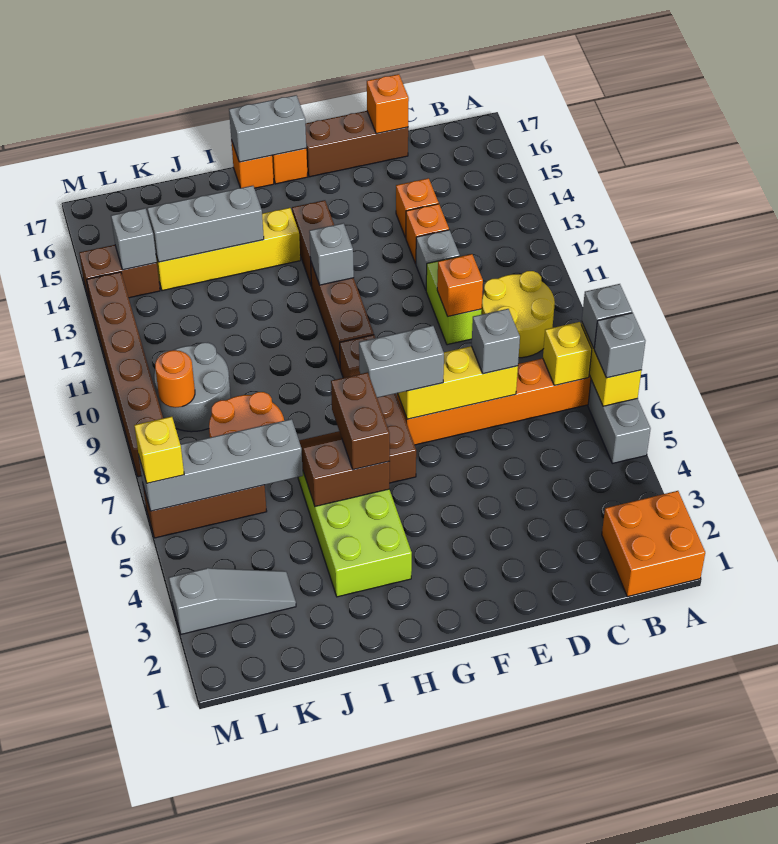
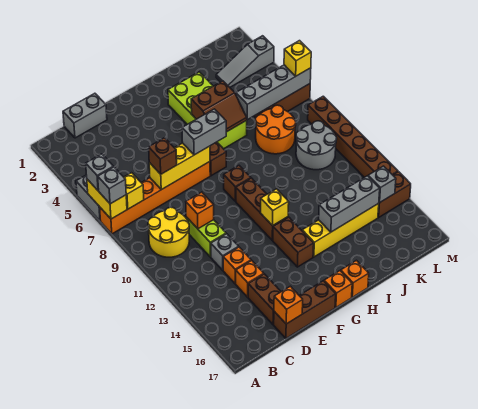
orange brick A1:B2 level 1 -> none
grey brick D7 level 3 -> brown brick D7 level 3
grey brick G12 level 2 -> yellow brick G12 level 2
grey brick G17:H17 level 2 -> grey brick C1:D1 level 1
brown brick H5:H6 level 3 -> brown brick D15:D16 level 1
orange round brick L9 level 2 -> none

